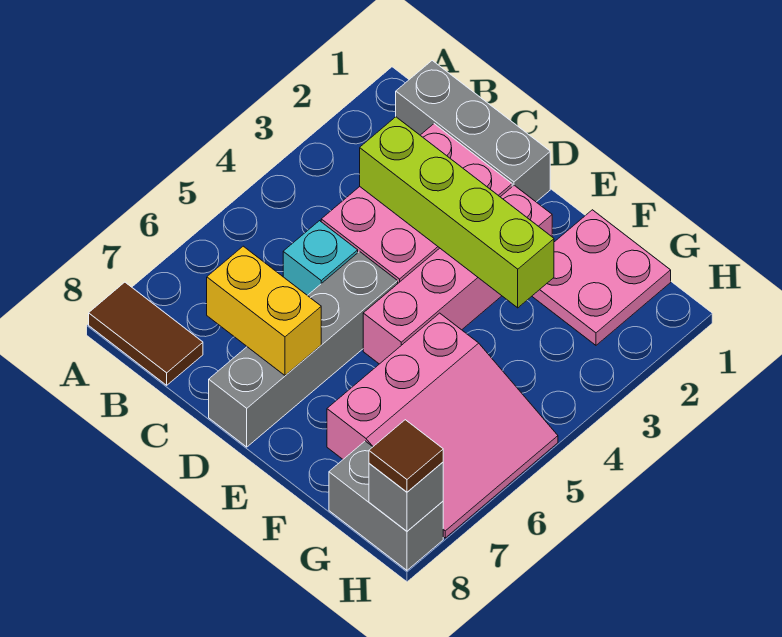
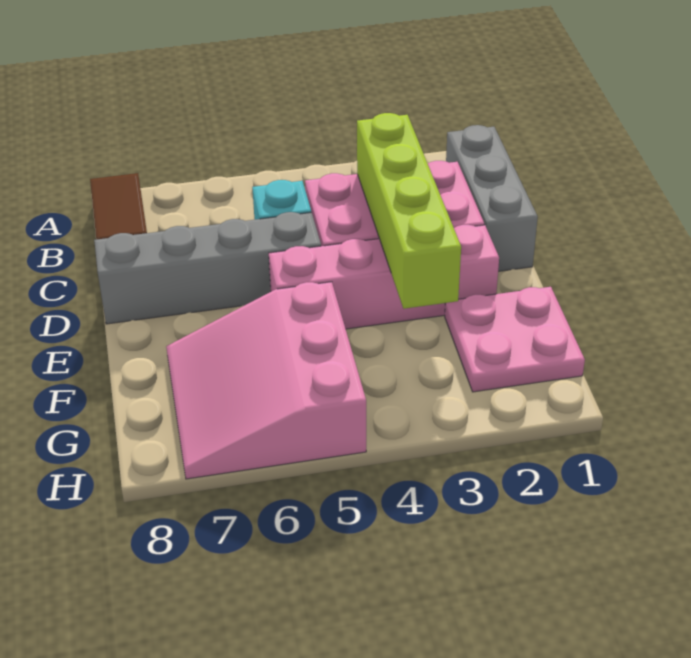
yellow brick C7:D7 level 2 -> none
pink slope F5:H7 level 1 top F -> pink slope F5:H7 level 1 top 5
grey brick G8:H8 level 1 -> none
grey brick H8 level 2 -> none
brown tile H8 level 3 -> none

